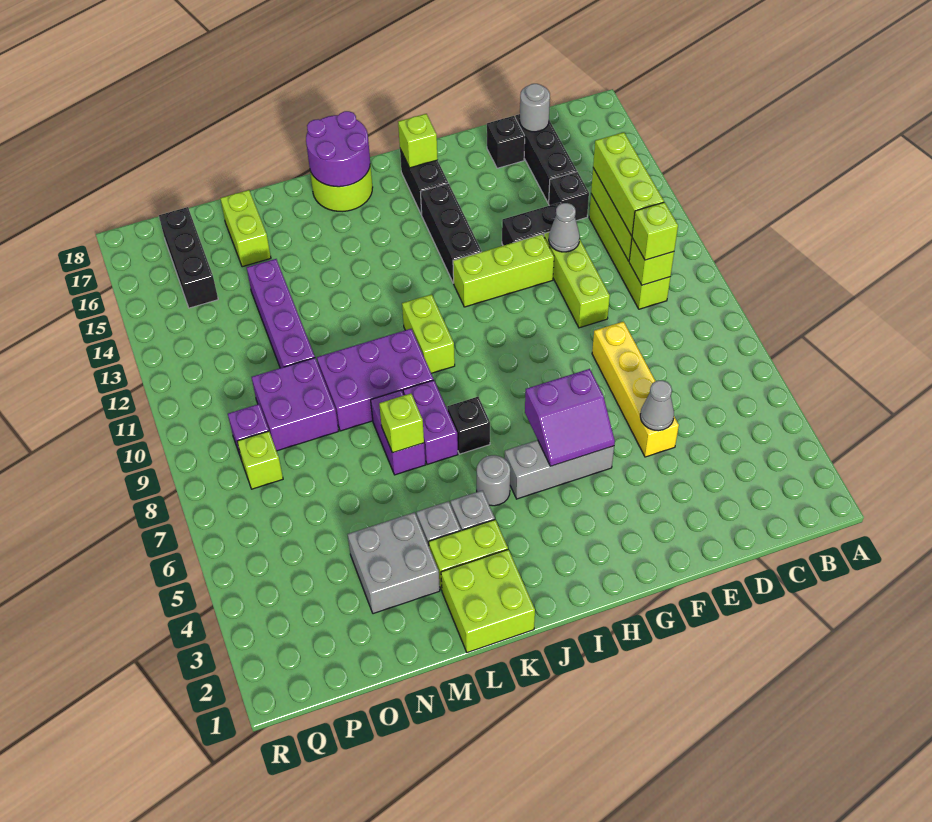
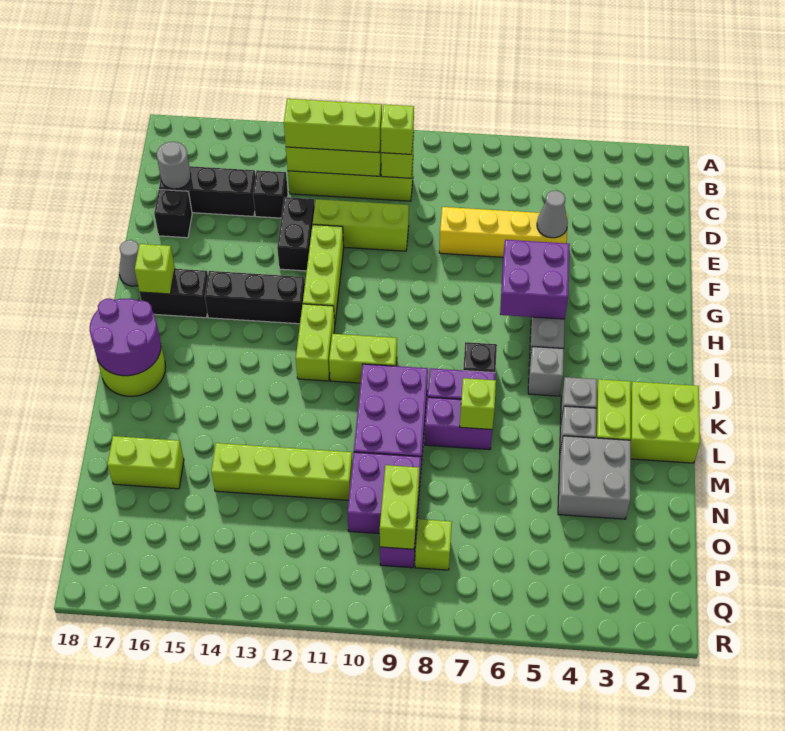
grey cone E12 level 2 -> grey cone G18 level 1
purple slope G5:H6 level 2 top 6 -> purple brick G5:H6 level 2
none -> lime brick I12:J12 level 1
grey round brick J5 level 1 -> grey brick J5 level 1
purple brick N11:N14 level 1 -> lime brick N11:N14 level 1
none -> lime brick O9:P9 level 2
black brick P15:P17 level 1 -> none

